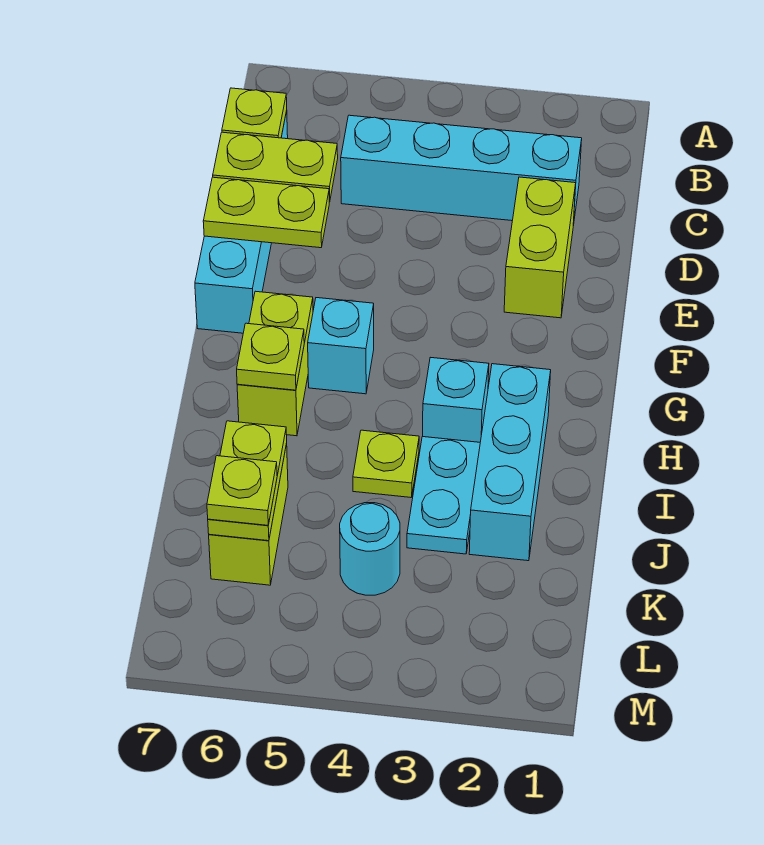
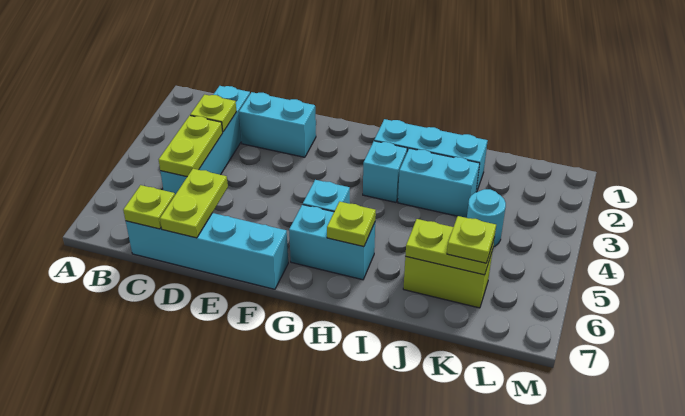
lime brick D2:E2 level 1 -> cyan brick D2:E2 level 1
lime plate E6:E7 level 2 -> lime plate C4:C5 level 2
lime brick G6:H6 level 1 -> cyan brick G6:H6 level 1
cyan plate I3:J3 level 1 -> cyan brick I3:J3 level 1
lime plate I4 level 1 -> lime plate C3 level 2

